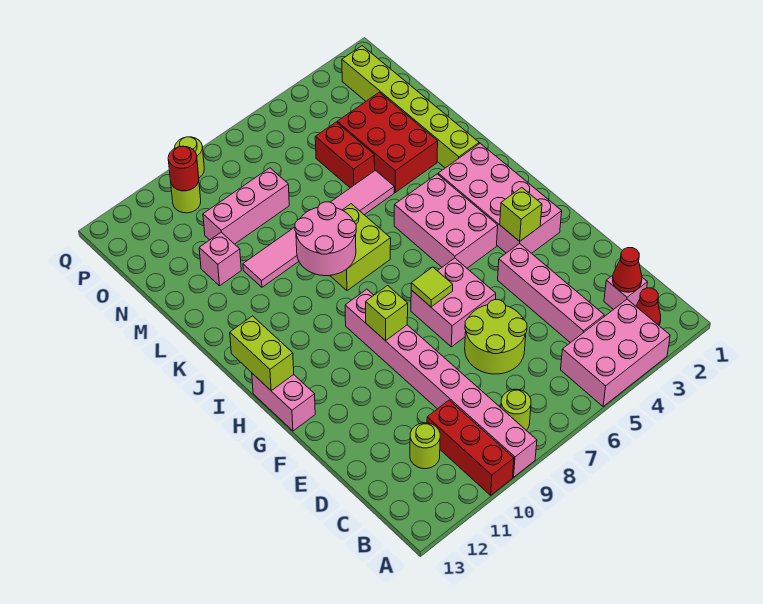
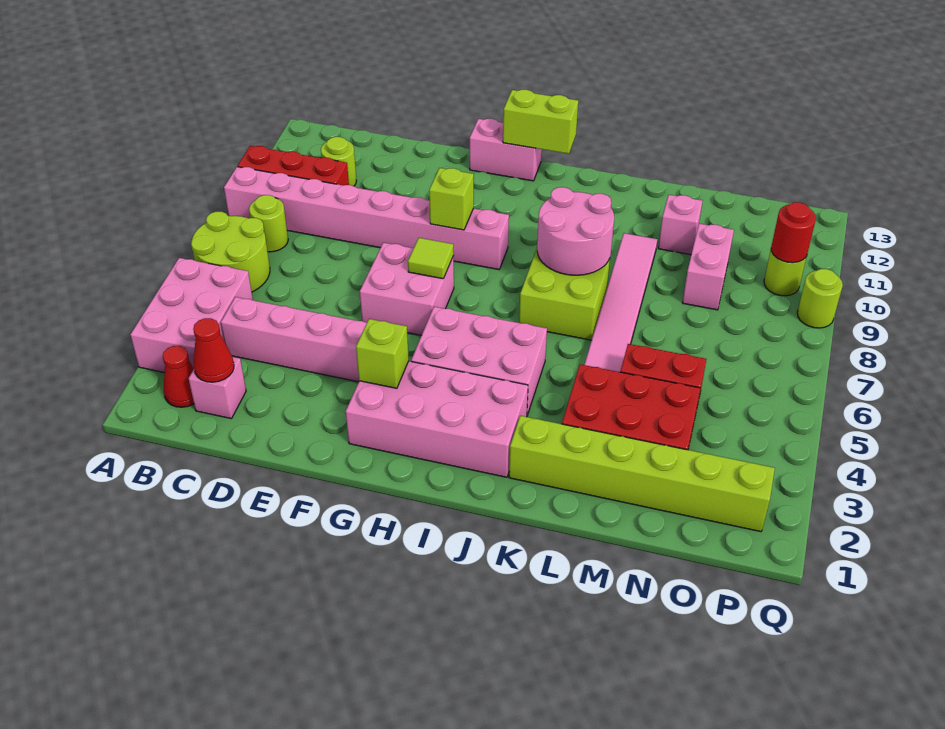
lime round brick D6:E7 level 1 -> lime round brick A6:B7 level 1
pink brick N8:N10 level 1 -> pink brick N9:N10 level 1

